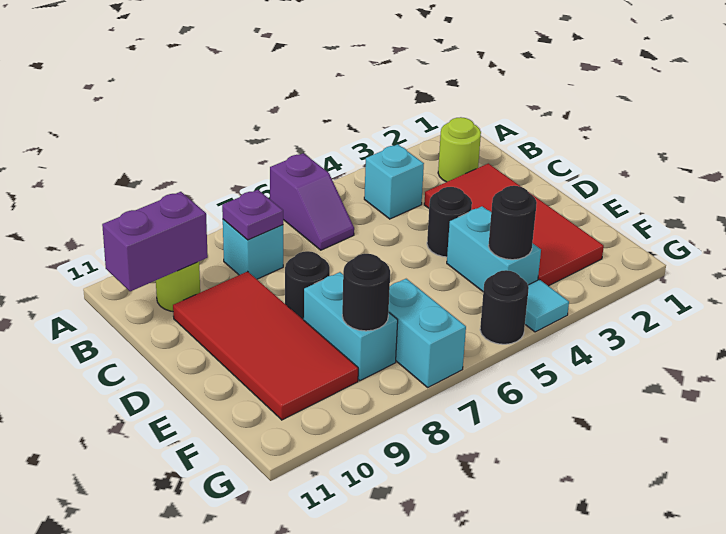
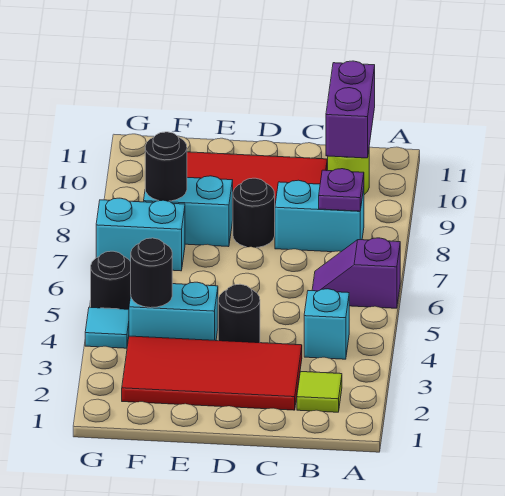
lime round brick B2 level 1 -> lime tile B2 level 1
cyan brick B8 level 1 -> cyan brick B8:C8 level 1

